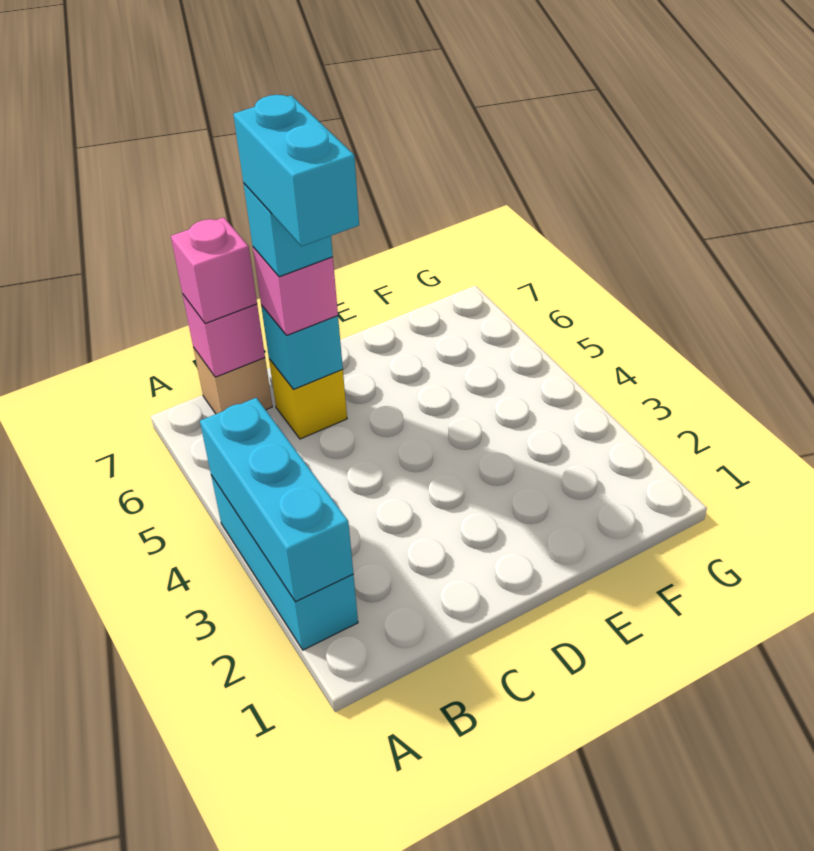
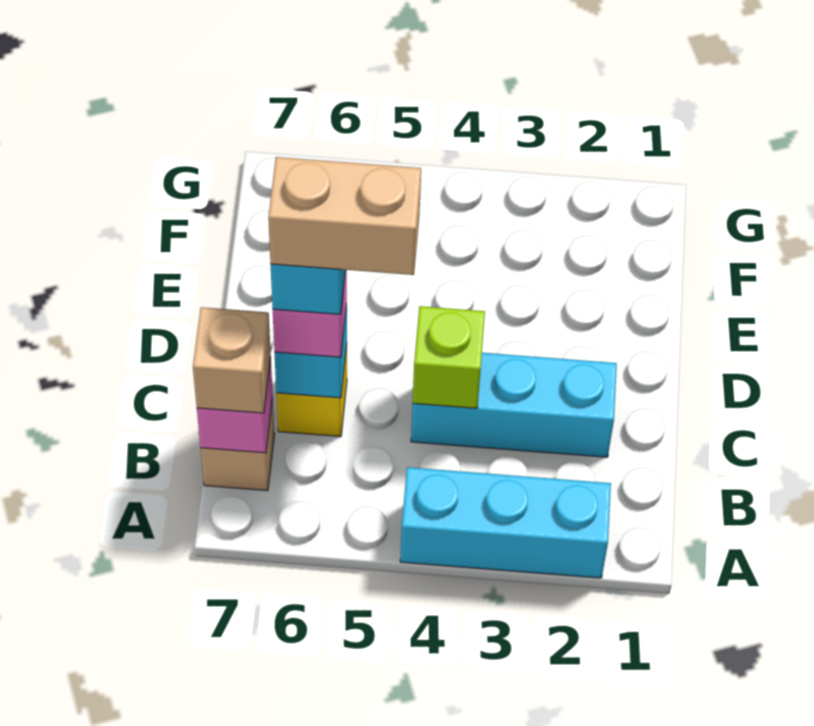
cyan brick A2:A4 level 2 -> cyan brick C2:C4 level 1
pink brick B7 level 3 -> tan brick B7 level 3
none -> lime brick C4 level 2
cyan brick C5:C6 level 5 -> tan brick C5:C6 level 5

